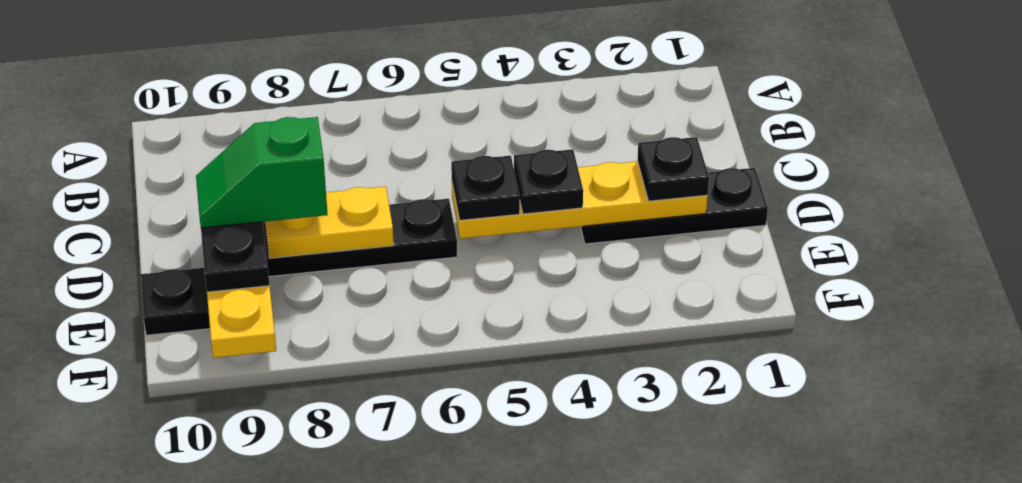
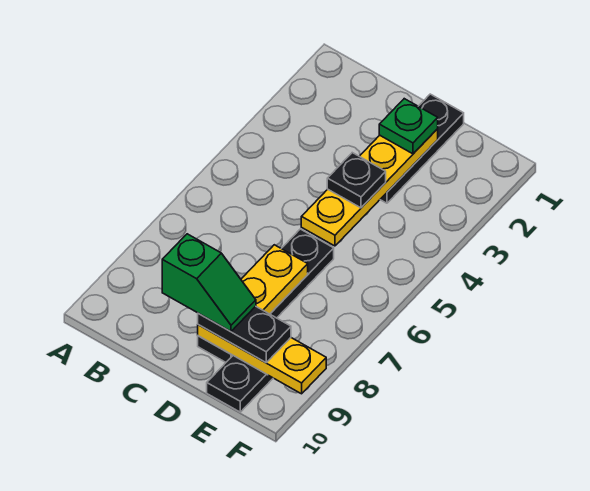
black plate D2 level 3 -> green plate D2 level 3
black plate D5 level 3 -> none
green slope D8:D9 level 4 top 8 -> green slope C9:D9 level 4 top C

